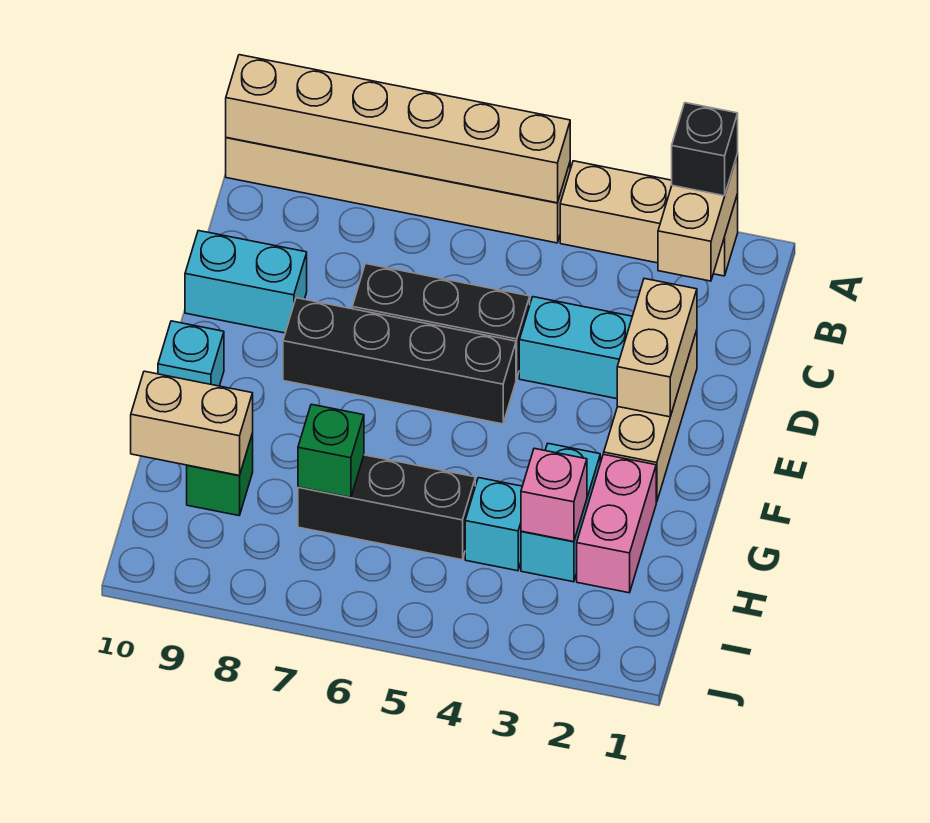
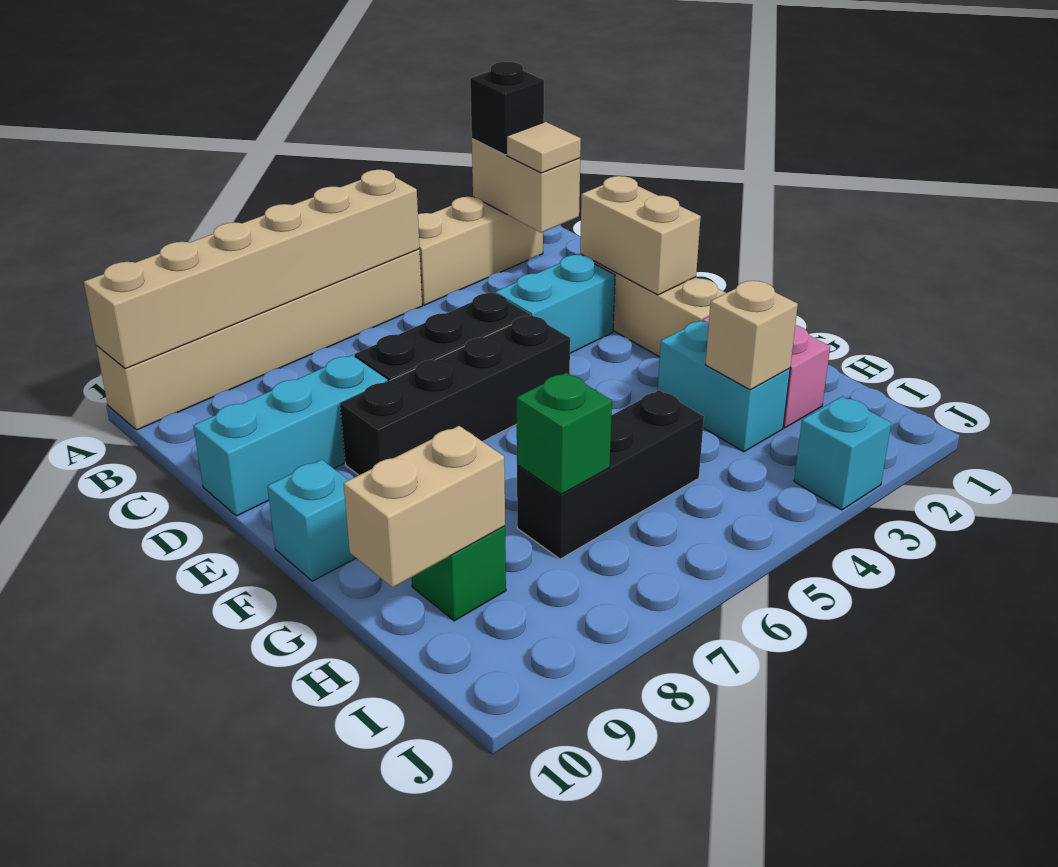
none -> tan tile B2 level 3
cyan brick D9:D10 level 1 -> cyan brick D8:D10 level 1
pink brick H3 level 2 -> tan brick H3 level 2
cyan brick H4 level 1 -> cyan brick J3 level 1

